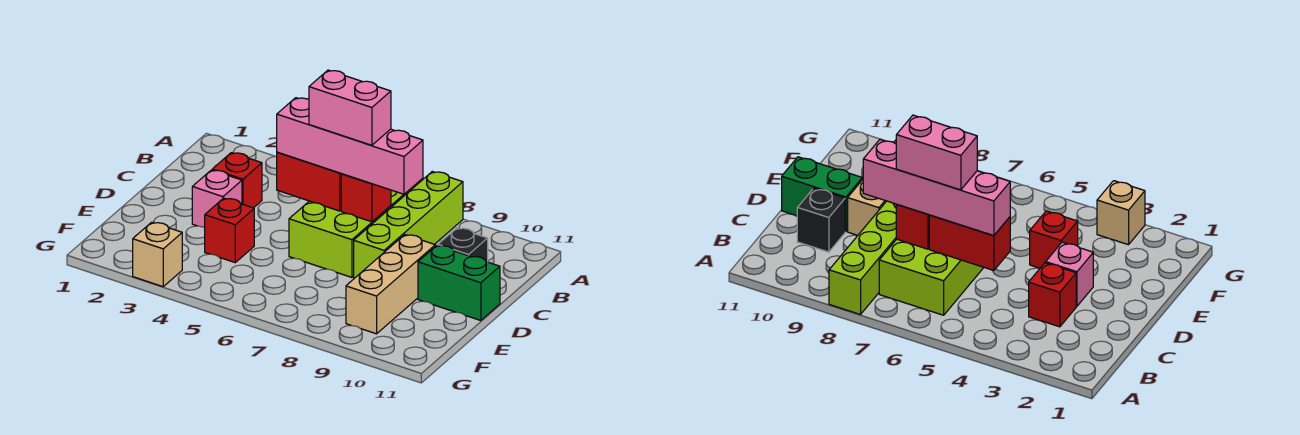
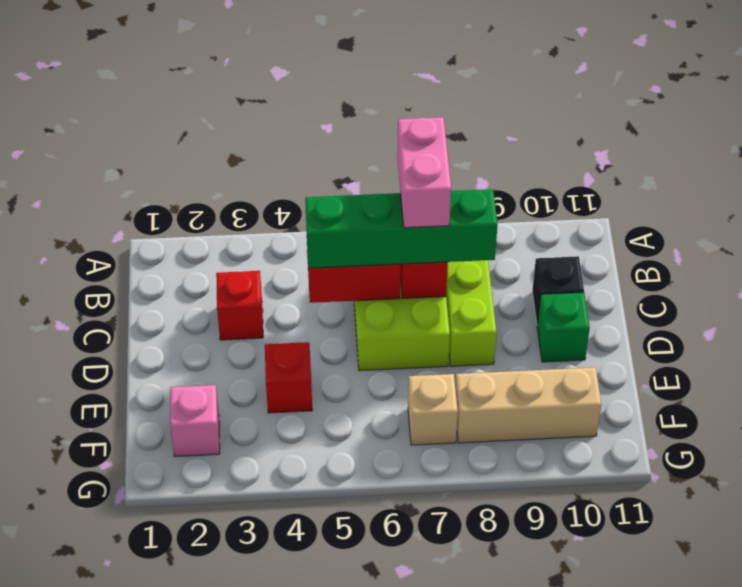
pink brick C5:C8 level 3 -> green brick C5:C8 level 3
pink brick C6:C7 level 4 -> pink brick B7:C7 level 4
pink brick D3 level 1 -> pink brick F2 level 1
tan brick D9:F9 level 1 -> tan brick F8:F10 level 1
green brick D10:D11 level 1 -> green brick D10 level 1
tan brick G3 level 1 -> tan brick F7 level 1

